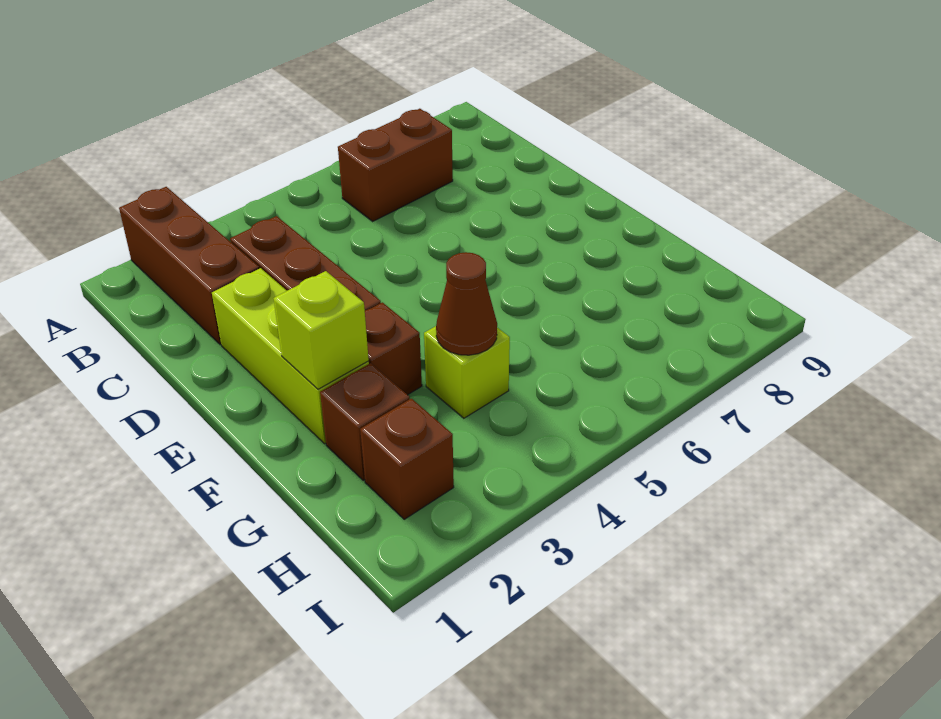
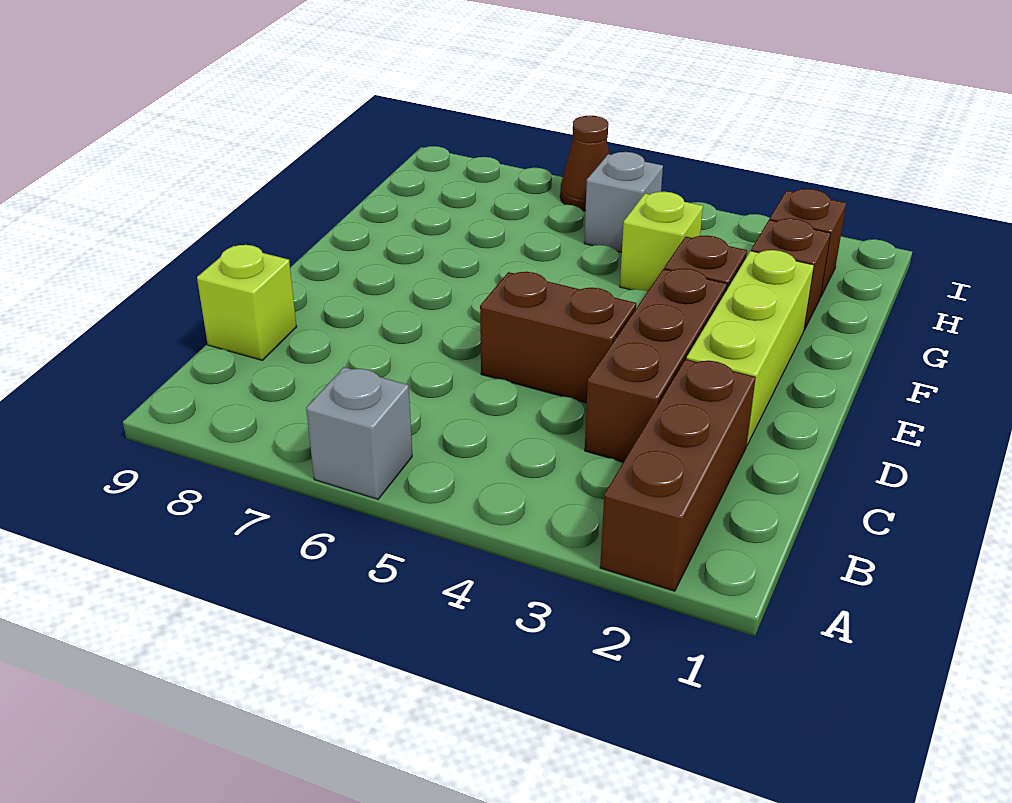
none -> grey brick A6 level 1
brown brick B6:B7 level 1 -> brown brick D4:D5 level 1
lime brick F2 level 2 -> lime brick C9 level 1
brown cone G4 level 2 -> brown cone I6 level 1
none -> grey brick H5 level 1

